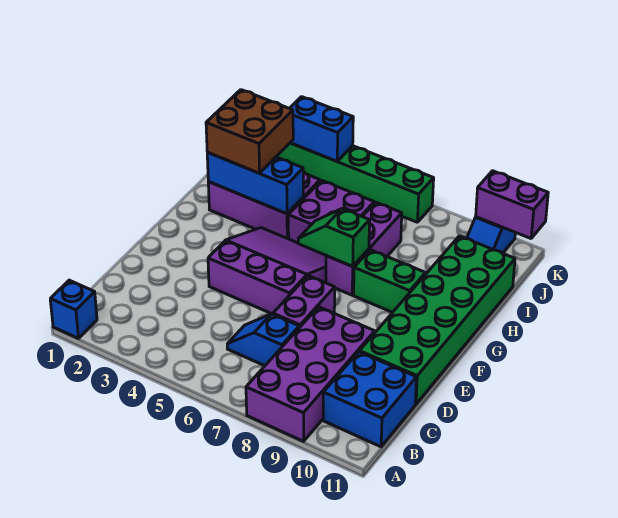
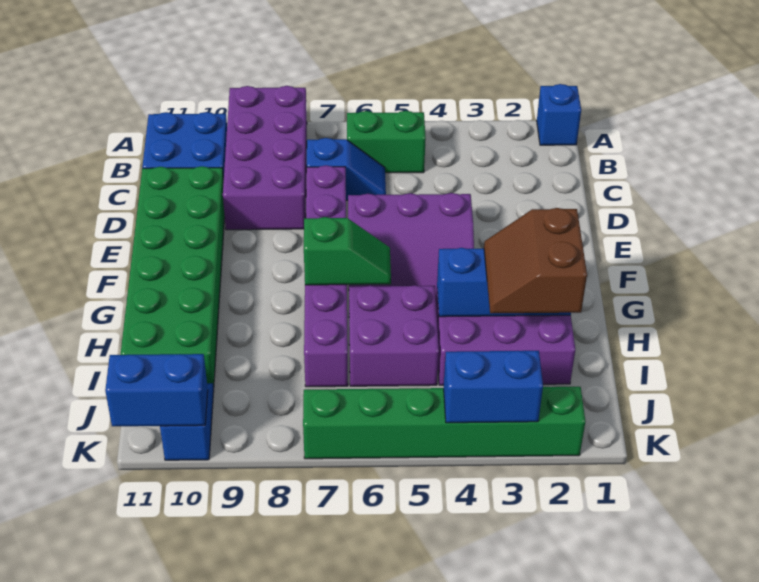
green brick G8:G9 level 1 -> green brick B5:B6 level 1
brown brick H2:I3 level 3 -> brown slope H2:I3 level 3 top 2
purple brick K10:K11 level 2 -> blue brick K10:K11 level 2

